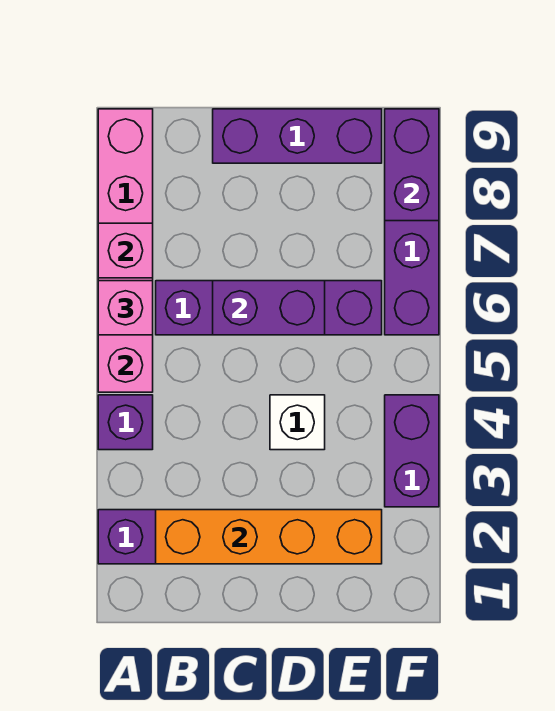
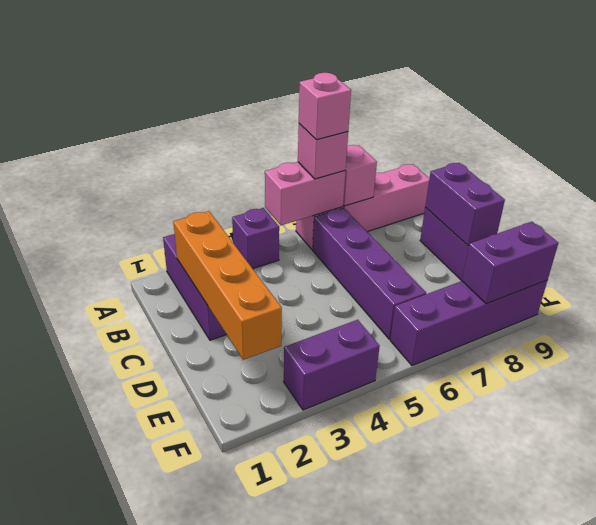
none -> pink brick A6 level 4
purple brick C6:D6 level 2 -> purple brick C9:D9 level 2
white brick D4 level 1 -> none

